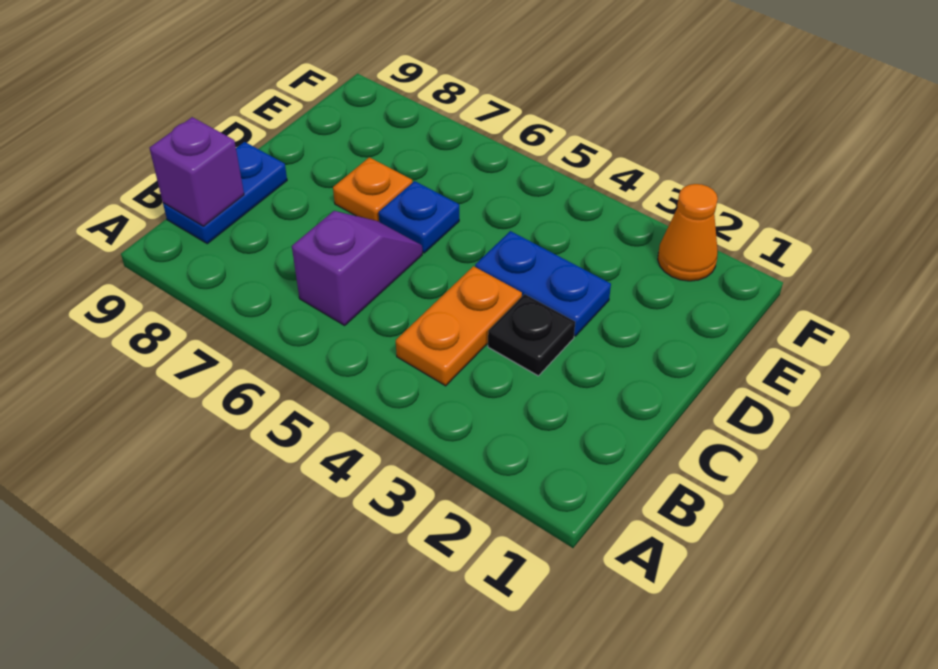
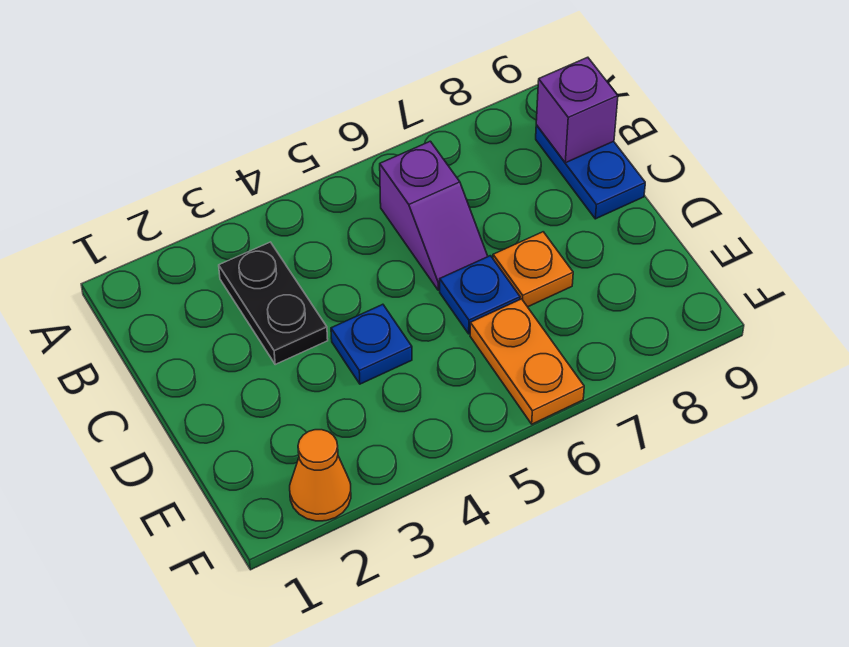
orange plate B4:C4 level 1 -> orange plate E6:F6 level 1
black plate C3 level 1 -> black plate B3:C3 level 1
blue plate D3:D4 level 1 -> blue plate D4 level 1

